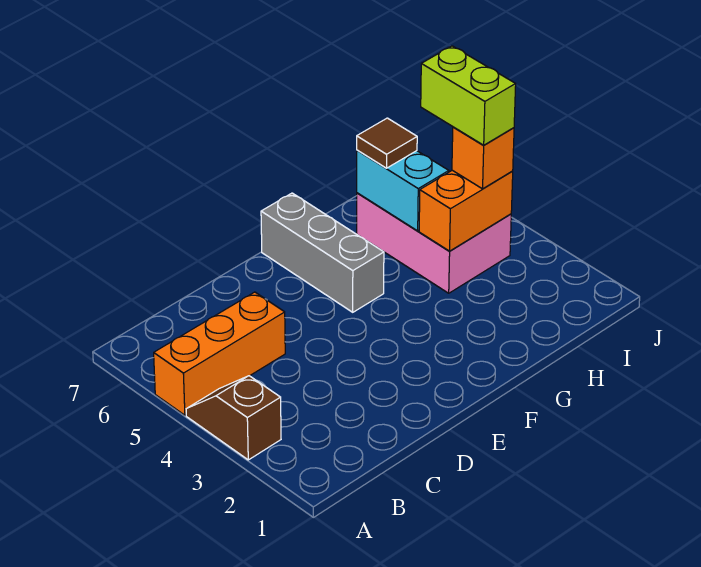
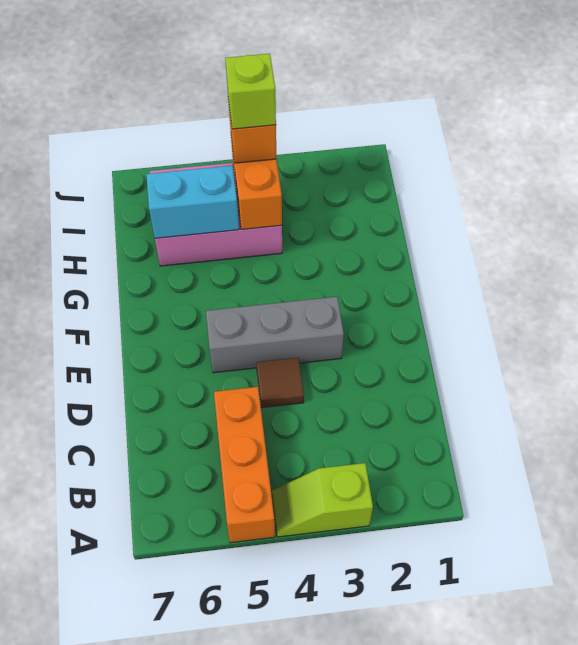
brown slope A3:A4 level 1 top 3 -> lime slope A3:A4 level 1 top 3
grey brick F5:F7 level 1 -> grey brick E3:E5 level 1
brown tile H6 level 3 -> brown tile D4 level 1
lime brick I4:I5 level 4 -> lime brick I4 level 4

